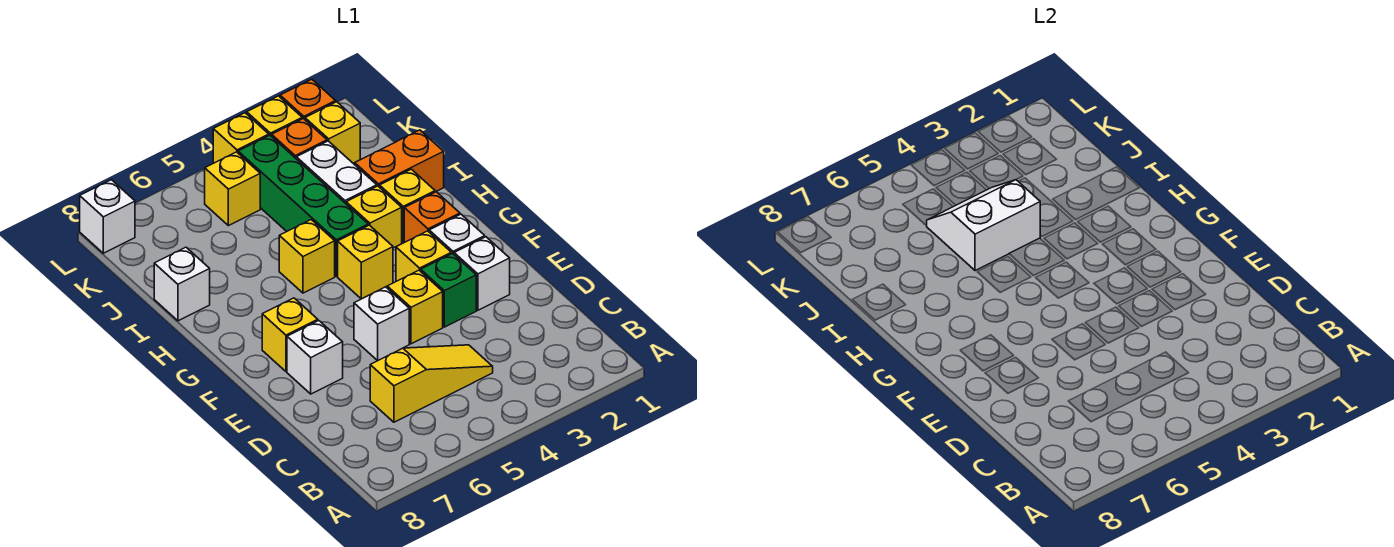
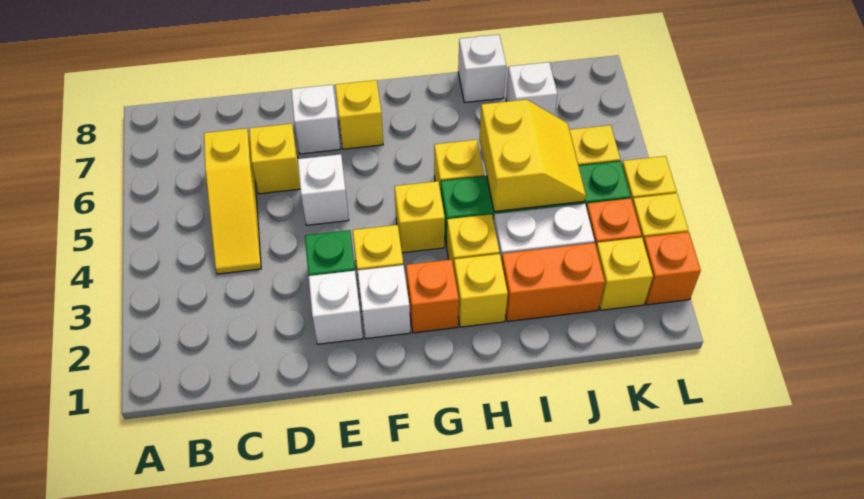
yellow brick E4 level 1 -> yellow brick D6 level 1
orange brick I1:I2 level 1 -> orange brick I2:J2 level 1
white slope I4:J5 level 2 top I -> yellow slope I4:J5 level 2 top I
white brick L8 level 1 -> white brick J7 level 1

